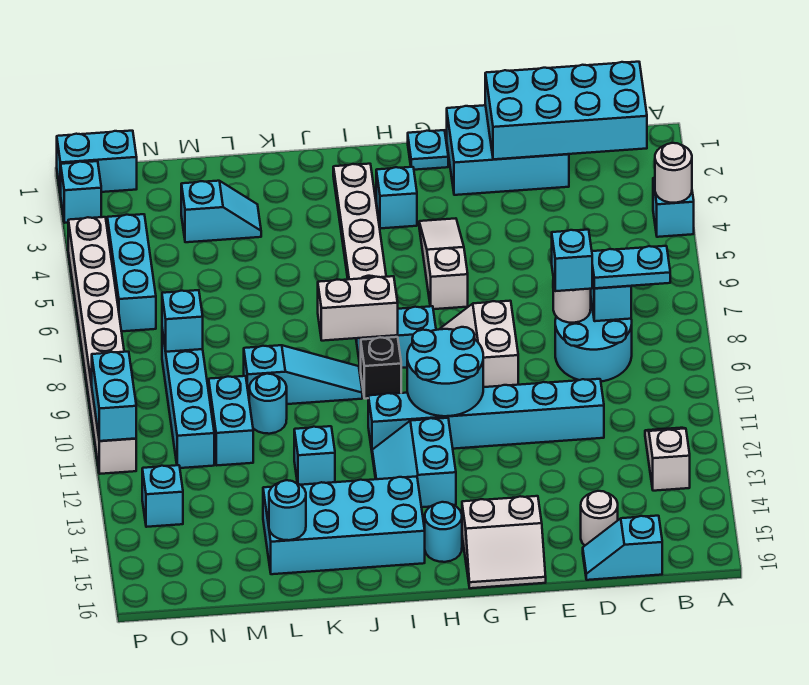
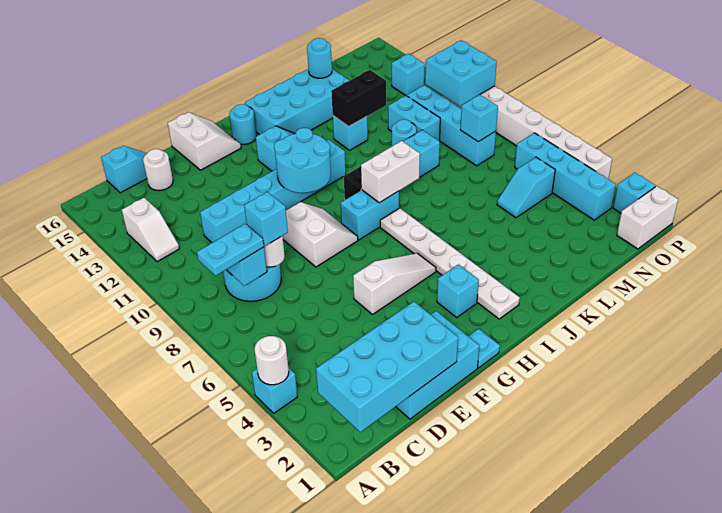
white slope F15:G16 level 1 top 15 -> white slope F15:G16 level 1 top F
white slope G4:G6 level 1 top 6 -> white slope F5:H5 level 1 top F
none -> black brick K12:L12 level 2
cyan slope L3:M3 level 1 top M -> cyan slope M5:N5 level 1 top N
cyan brick O1:P1 level 1 -> white brick O1:P1 level 1
cyan brick O4:O6 level 1 -> cyan brick O3:O6 level 1
cyan brick P10:P11 level 2 -> cyan brick O10:P11 level 2

